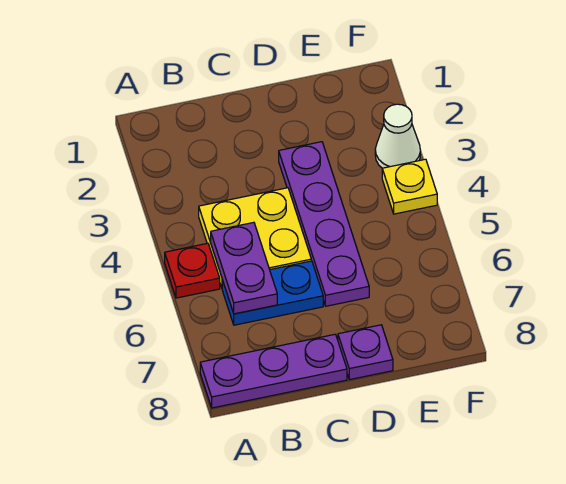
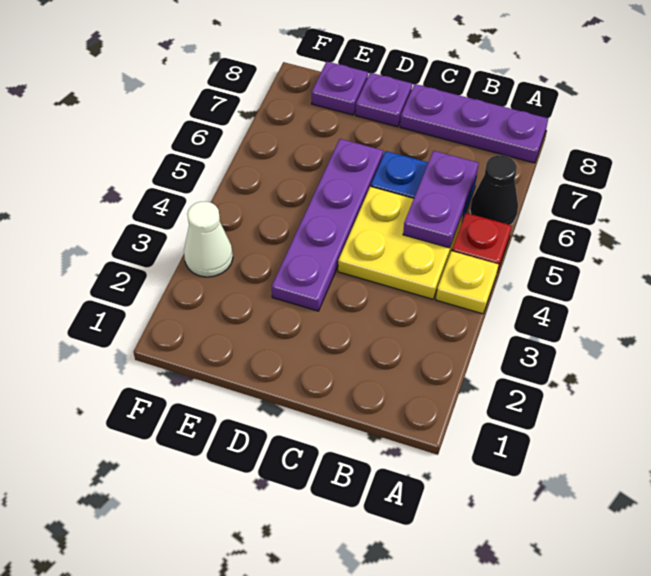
none -> black cone A6 level 1
none -> purple plate E8 level 1
yellow plate F4 level 1 -> yellow plate A4 level 1

